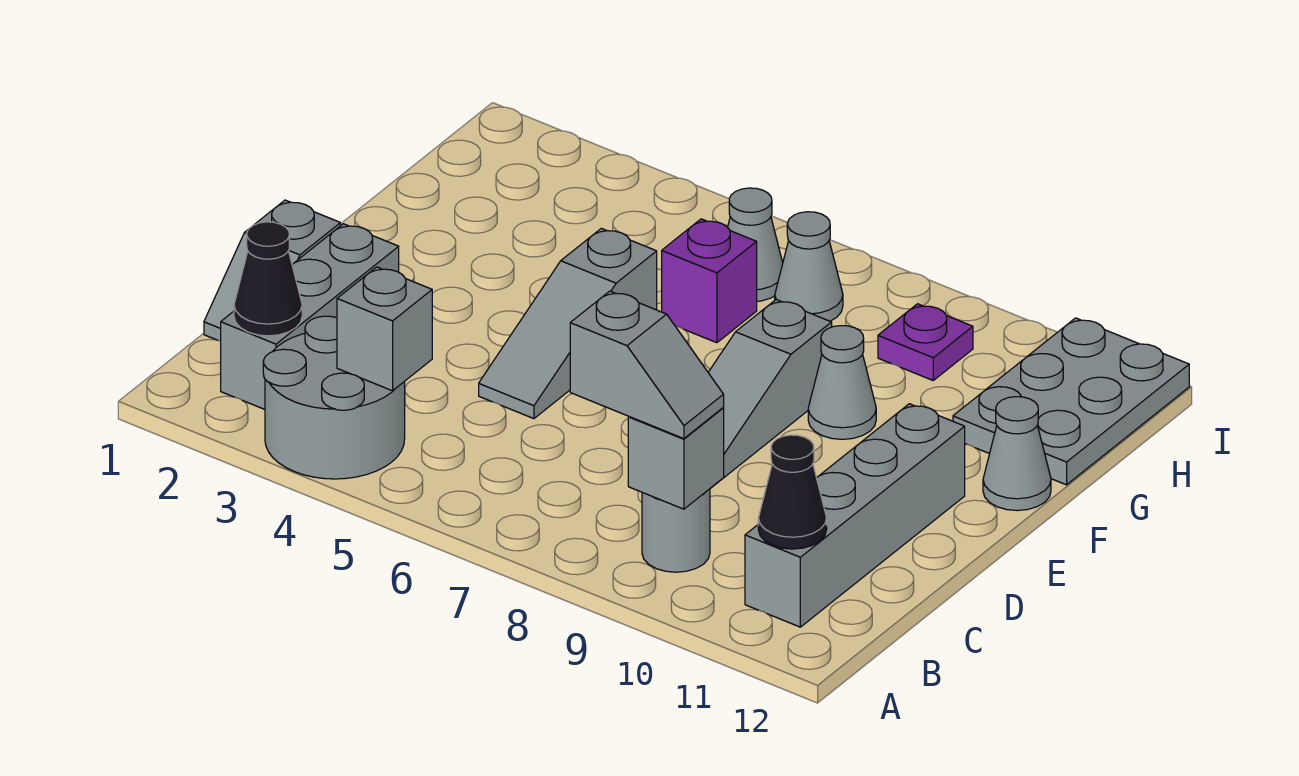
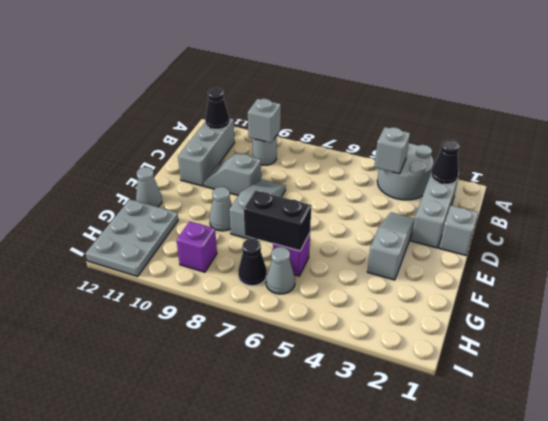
grey slope B8:B9 level 3 top 8 -> grey slope D9:D10 level 1 top 9
grey brick B11:E11 level 1 -> grey brick B11:D11 level 1
grey slope D5:F5 level 1 top F -> grey slope D3:F3 level 1 top F
none -> black brick G6:G7 level 2
grey cone H7 level 1 -> black cone H7 level 1
purple plate H9 level 1 -> purple brick H9 level 1

